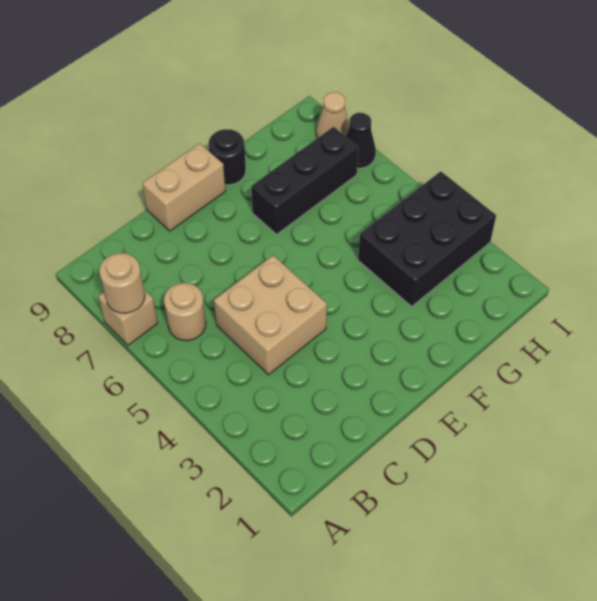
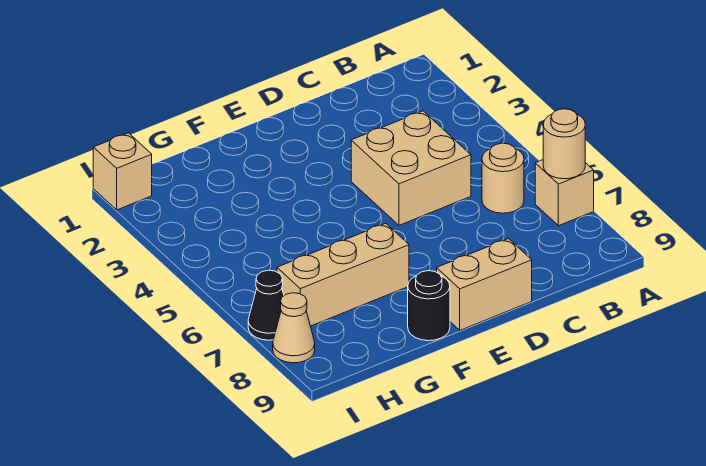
black brick F7:H7 level 1 -> tan brick F7:H7 level 1
black brick G3:I4 level 1 -> none
none -> tan brick I1 level 1

